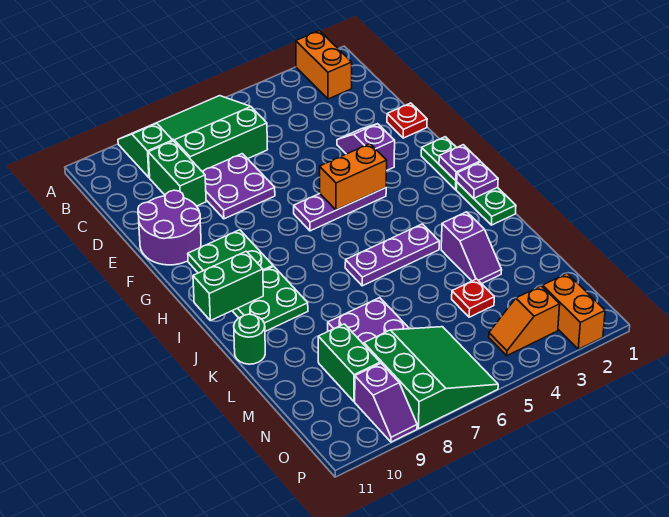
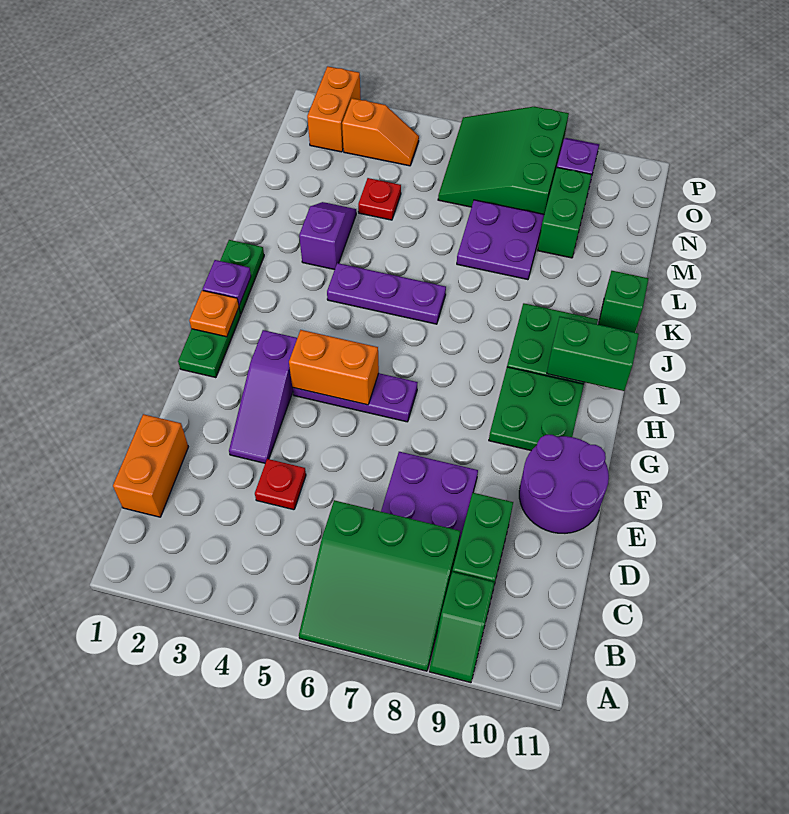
orange brick A2:B2 level 1 -> orange brick C1:D1 level 1
red plate E1 level 1 -> red plate D4 level 1
purple slope E3:F3 level 1 top F -> purple slope E3:G3 level 1 top G
purple plate H1 level 2 -> orange plate H1 level 2
green round brick K11 level 1 -> green brick K11 level 1

